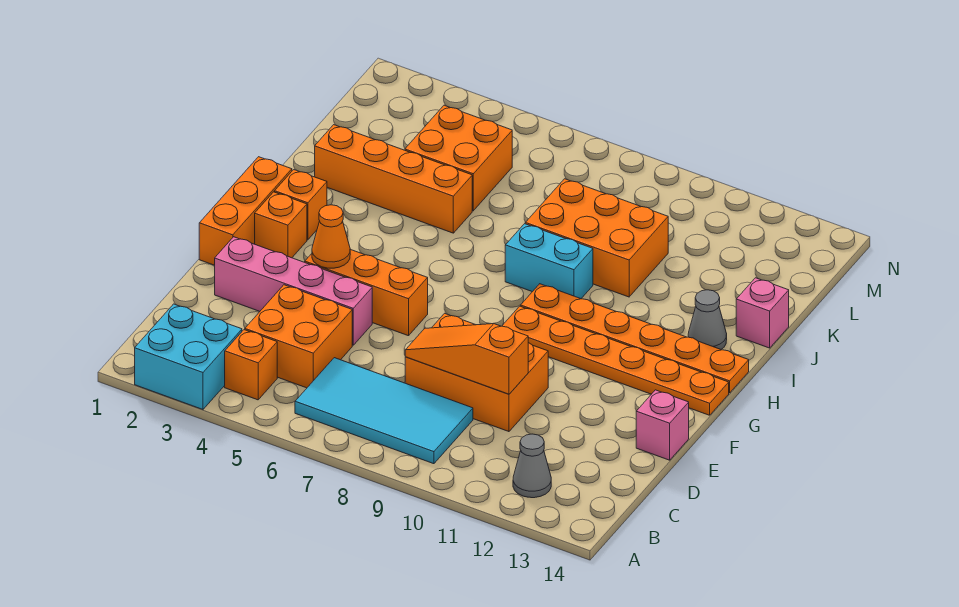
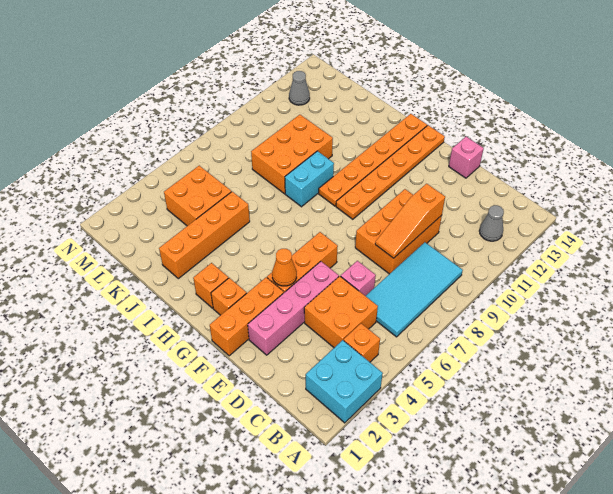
orange brick F1:H1 level 1 -> orange brick F1:F3 level 1
grey cone I13 level 1 -> grey cone M12 level 1
pink brick J14 level 1 -> pink brick D6 level 1

